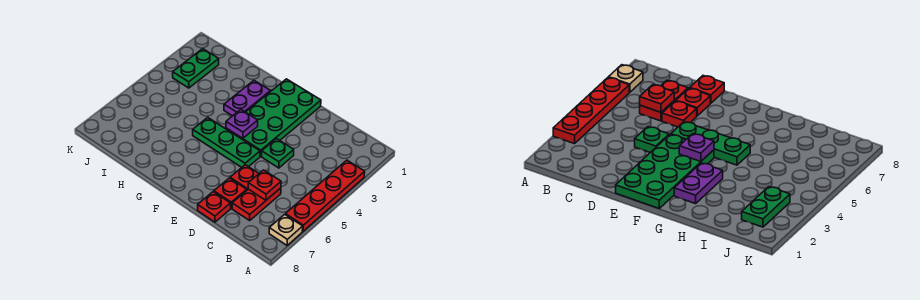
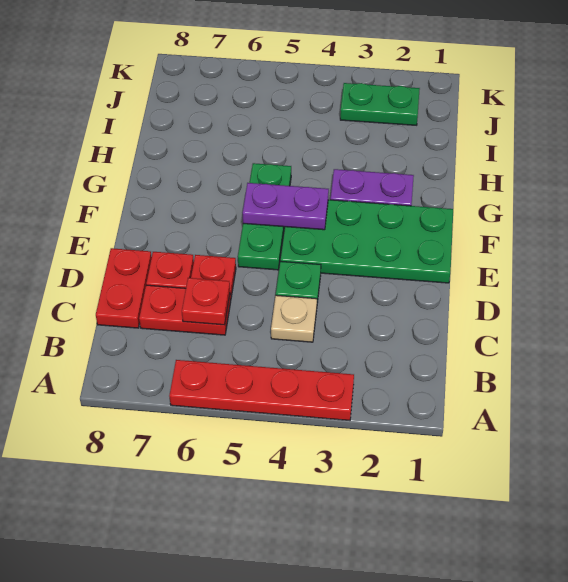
tan plate A7 level 1 -> tan plate C4 level 1
red plate D8 level 1 -> red plate C8:D8 level 1
purple plate F4 level 2 -> purple plate F4:F5 level 2

